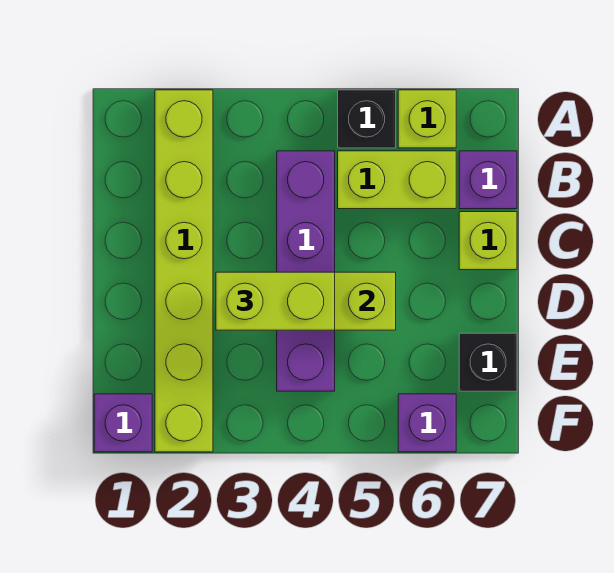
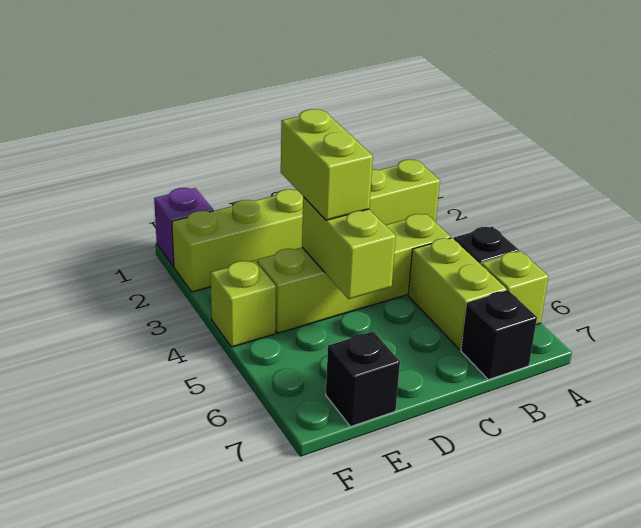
purple brick B4:E4 level 1 -> lime brick B4:E4 level 1
purple brick B7 level 1 -> black brick B7 level 1
lime brick C7 level 1 -> lime brick F4 level 1
purple brick F6 level 1 -> none

